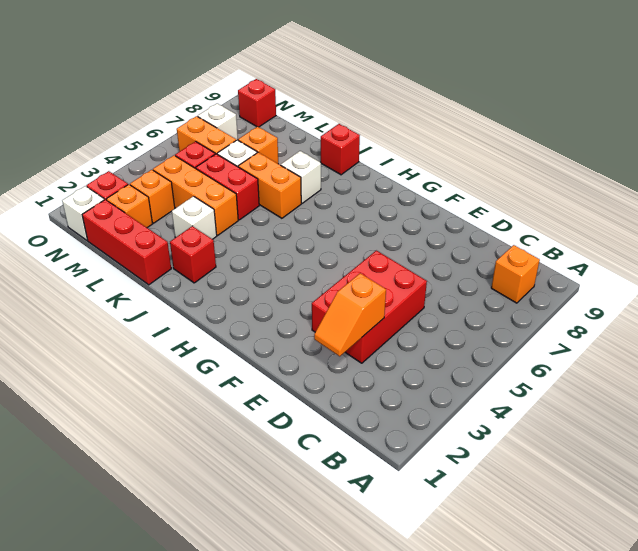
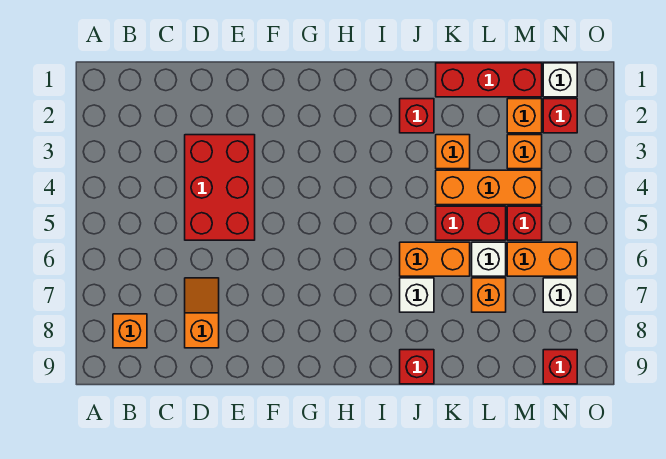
orange slope D2:D3 level 2 top 3 -> orange slope D7:D8 level 1 top 8
white brick K3 level 1 -> orange brick K3 level 1

